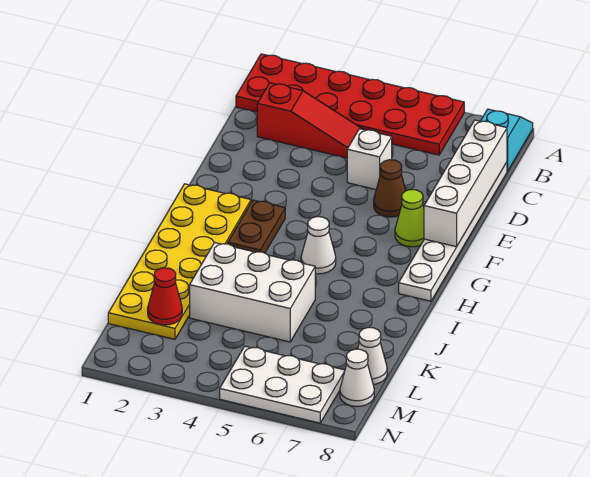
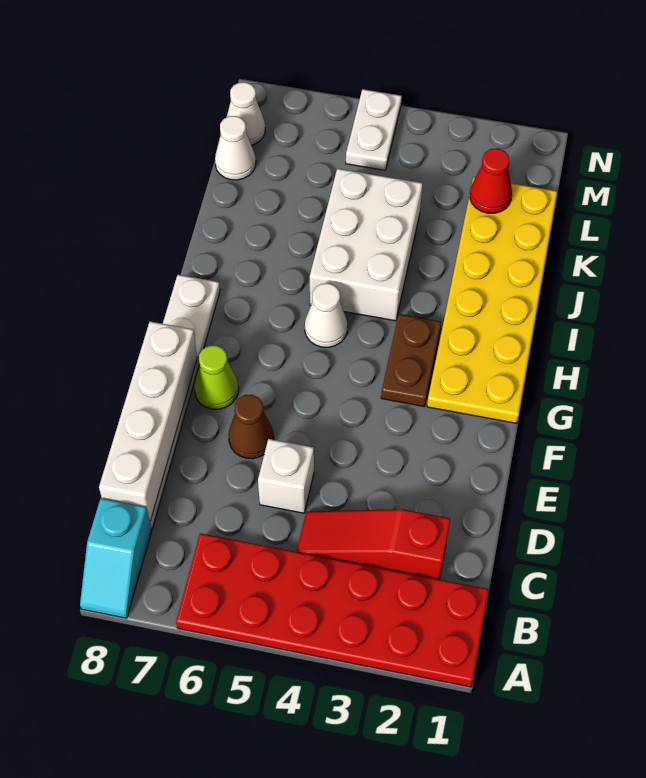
white brick J3:K5 level 1 -> white brick I4:K5 level 1
white plate M5:N7 level 1 -> white plate M5:N5 level 1

